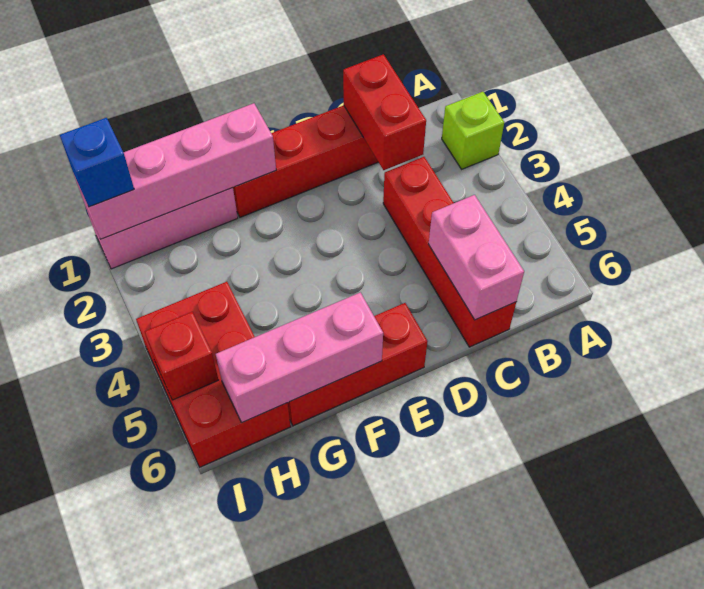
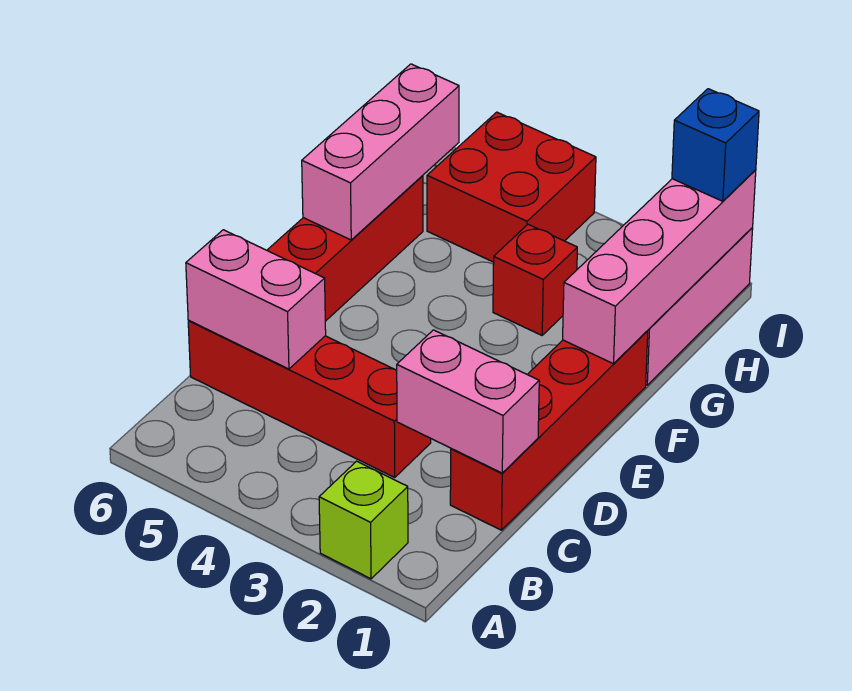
red brick C1:C2 level 2 -> pink brick C1:C2 level 2
red brick H4:I6 level 1 -> red brick H4:I5 level 1
red brick I5 level 2 -> red brick G3 level 1

